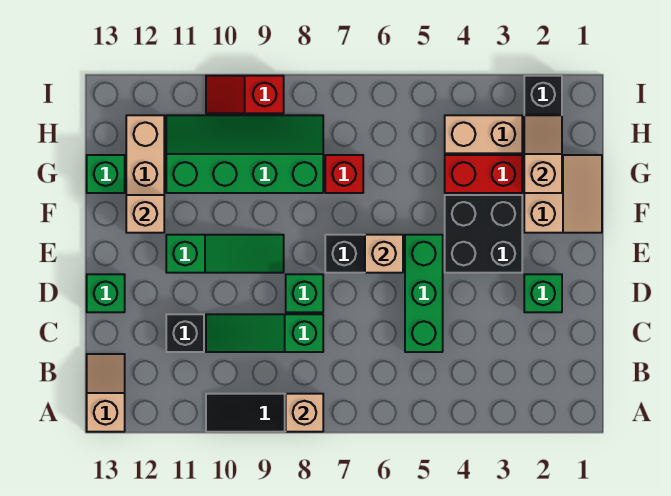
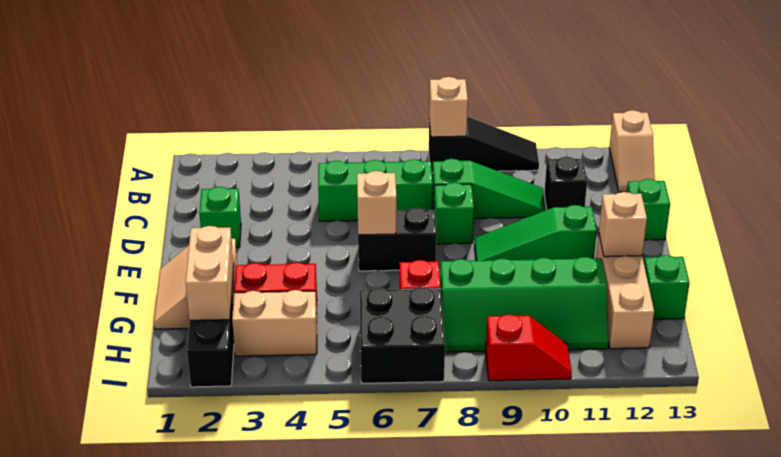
green brick C5:E5 level 1 -> green brick C5:C7 level 1
black brick E3:F4 level 1 -> black brick H6:I7 level 1
tan slope G2:H2 level 2 top G -> tan brick G2:H2 level 2

